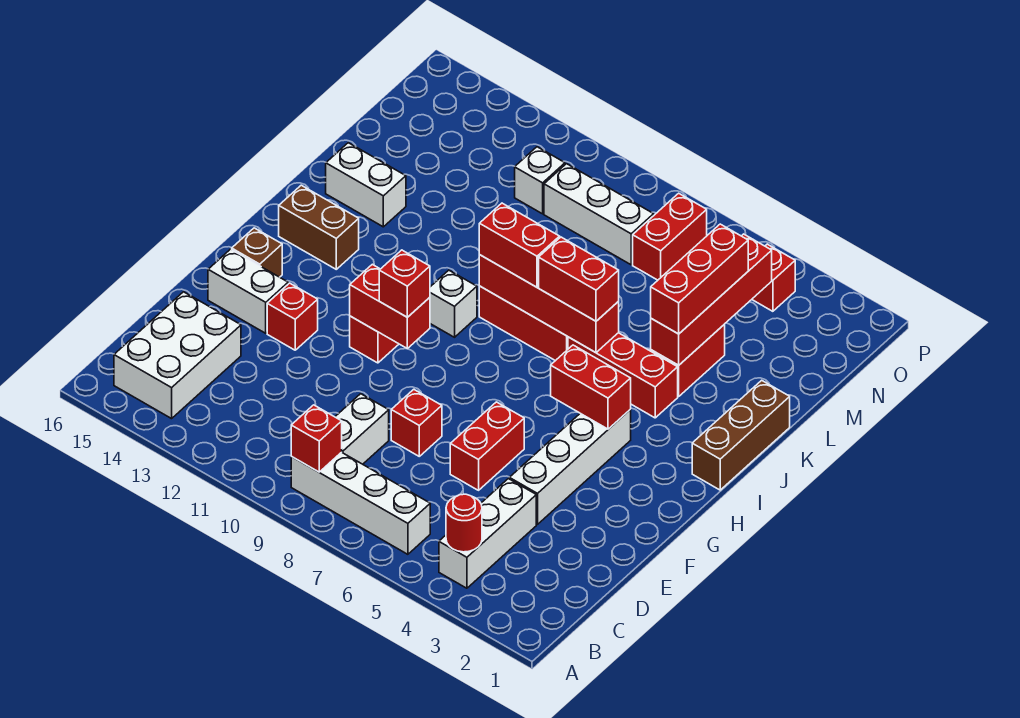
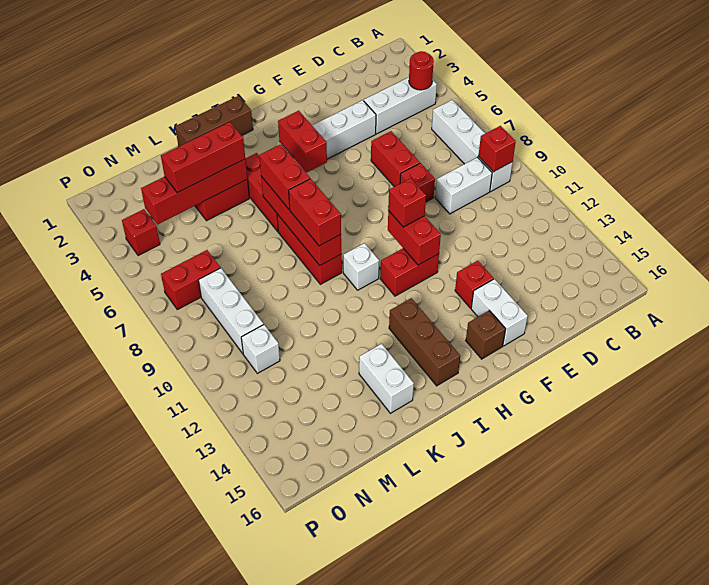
white brick B14:D15 level 1 -> none
red brick E6:F6 level 1 -> red brick E6:E7 level 1
brown brick I14:I15 level 1 -> brown brick I13:I15 level 1

